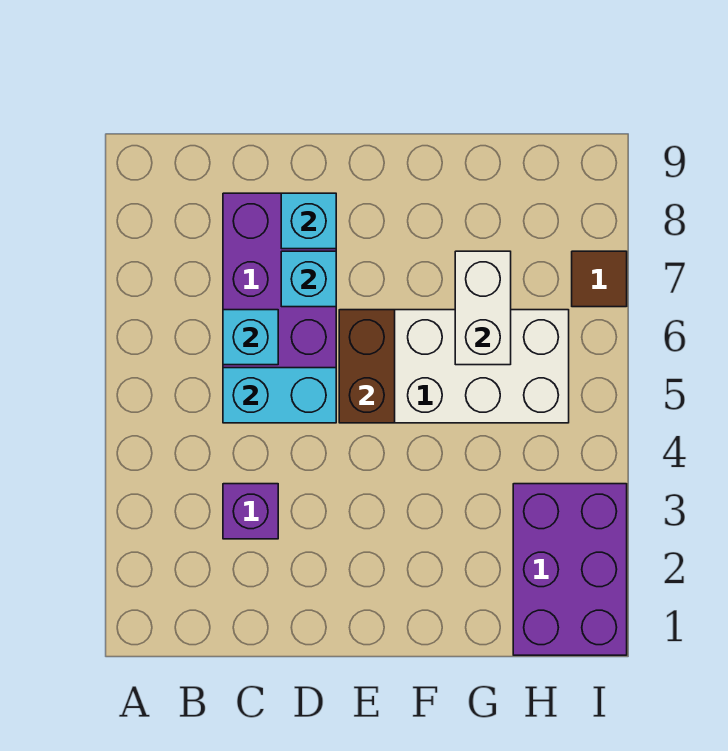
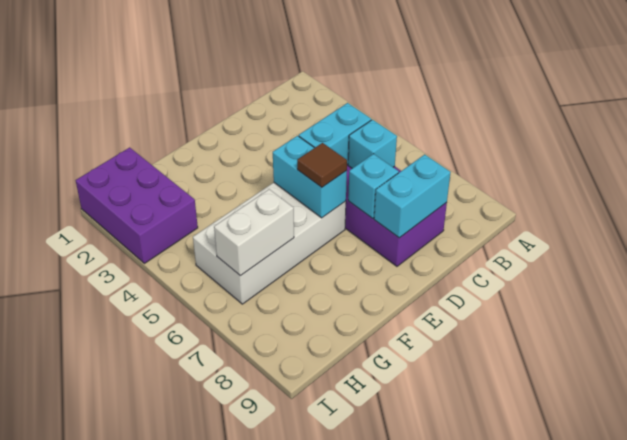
purple brick C3 level 1 -> none
cyan brick D8 level 2 -> cyan brick C8:D8 level 2
brown brick E5:E6 level 2 -> cyan brick E5:E6 level 2
white brick G6:G7 level 2 -> white brick G6:H6 level 2
brown tile I7 level 1 -> brown tile E6 level 3

